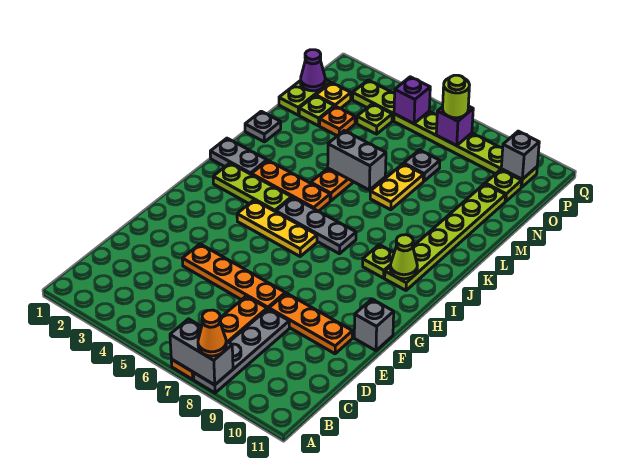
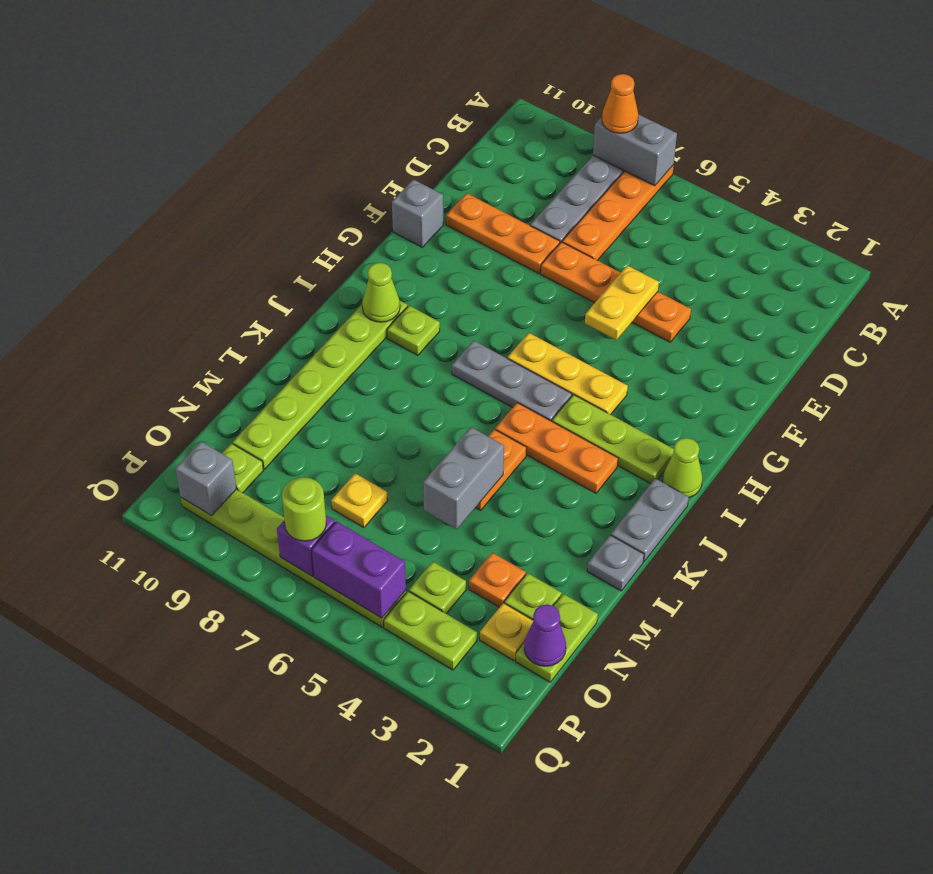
none -> lime cone I1 level 1
grey plate J1:J2 level 1 -> grey plate J1:K1 level 1
grey brick L5:L6 level 2 -> grey brick L5:M5 level 2
yellow plate L7:M7 level 1 -> yellow plate E5:F5 level 2
grey plate N7 level 1 -> yellow plate N7 level 1
purple brick P5 level 2 -> purple brick P5:P6 level 2

